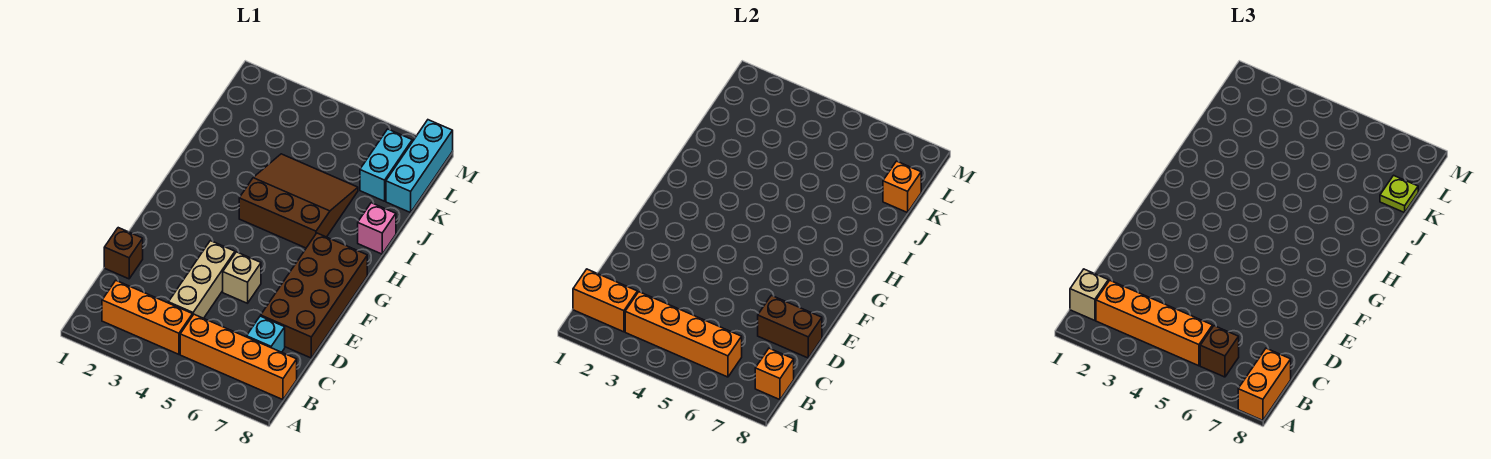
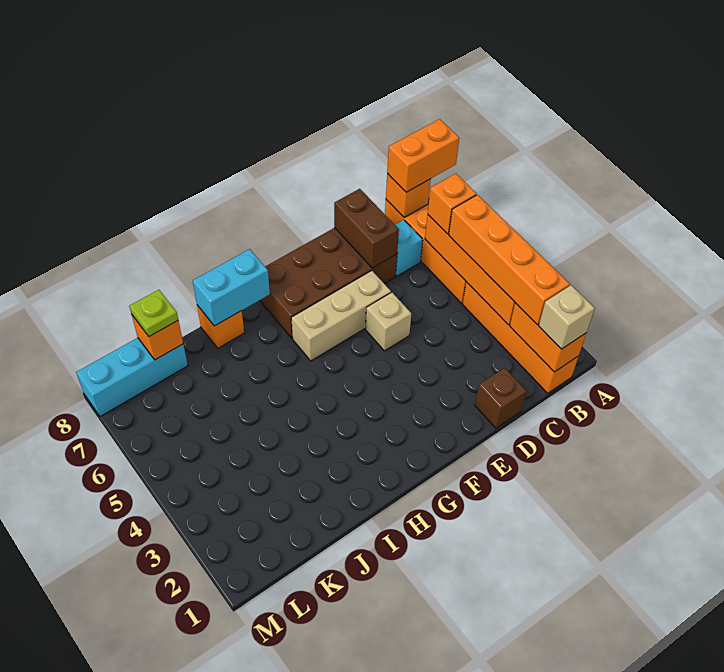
orange brick B2:B4 level 1 -> orange brick B1:B4 level 1
brown brick B6 level 3 -> orange brick B6 level 3
tan brick C4:E4 level 1 -> tan brick E6:G6 level 1
brown slope H4:J6 level 1 top H -> none
pink brick I8 level 1 -> orange brick I8 level 1
cyan brick K7:L7 level 1 -> cyan brick H8:I8 level 2

